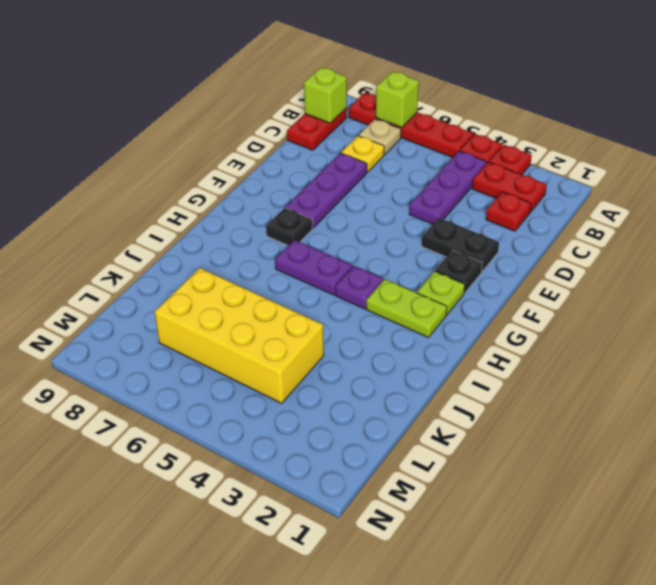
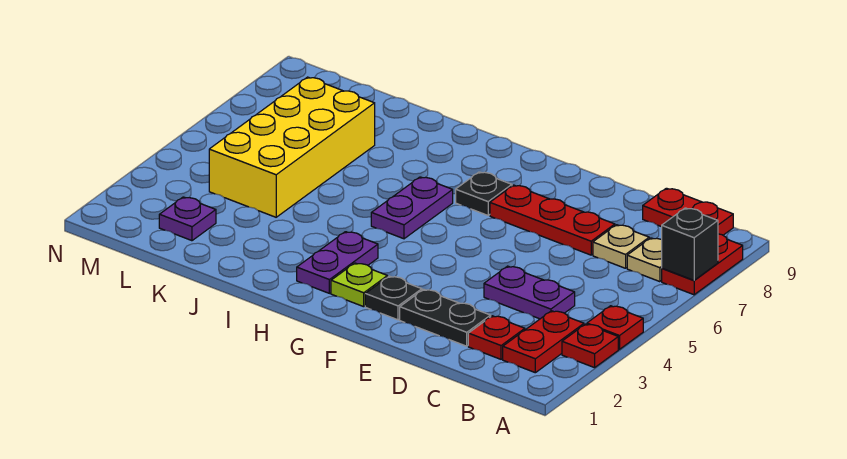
red plate A5:A8 level 1 -> red plate A7:A8 level 1
lime brick A7 level 2 -> black brick A7 level 2
purple plate B4:D4 level 1 -> purple plate C4:D4 level 1
lime brick B9 level 2 -> none
yellow plate C7 level 1 -> tan plate C7 level 1
purple plate D7:F7 level 1 -> red plate D7:F7 level 1
black plate E2:E3 level 1 -> black plate D2:E2 level 1
lime plate H2:H3 level 1 -> purple plate H2:H3 level 1
purple plate H4 level 1 -> purple plate L2 level 1

